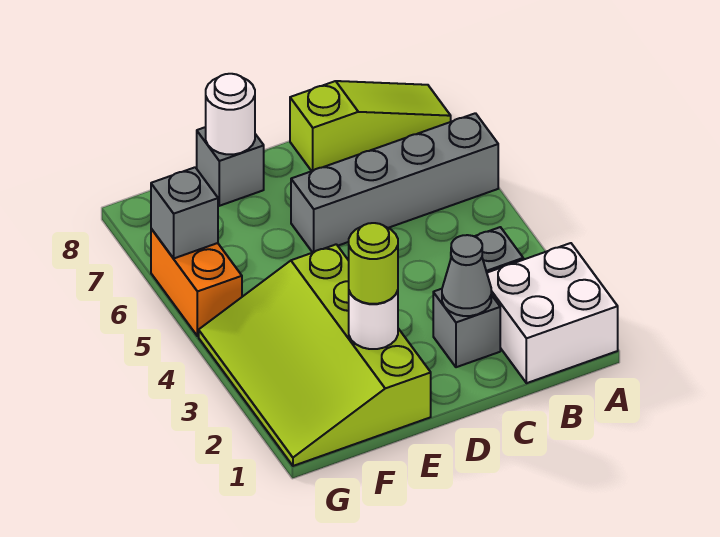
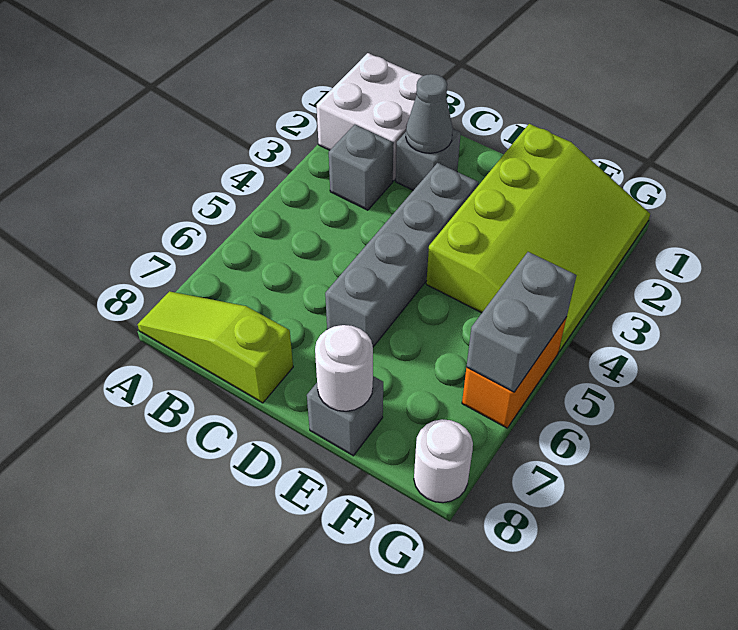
grey brick A6:D6 level 1 -> grey brick D3:D6 level 1
white round brick E2 level 2 -> white round brick G8 level 1
lime round brick E2 level 3 -> none
grey brick G6 level 2 -> grey brick G5:G6 level 2

